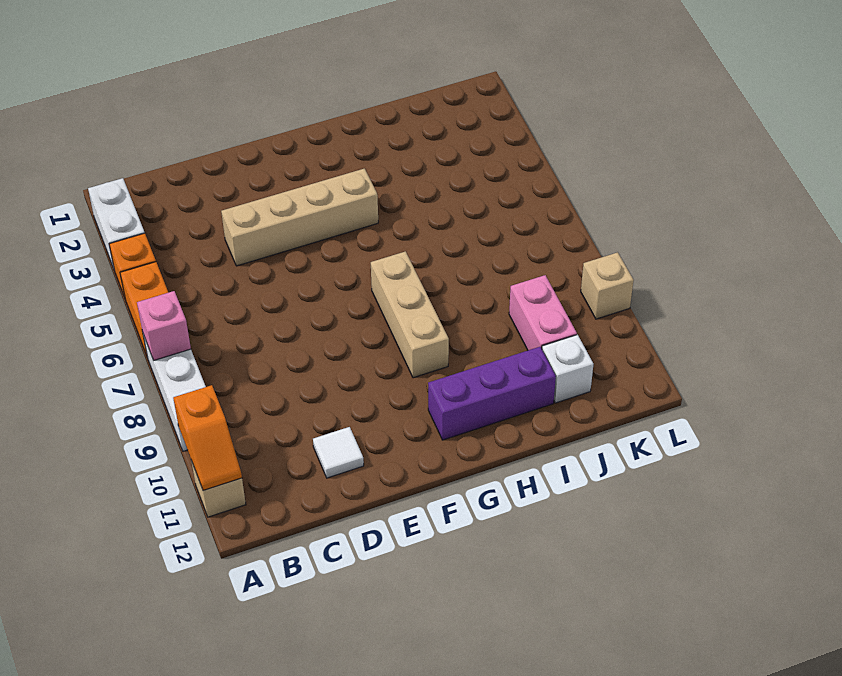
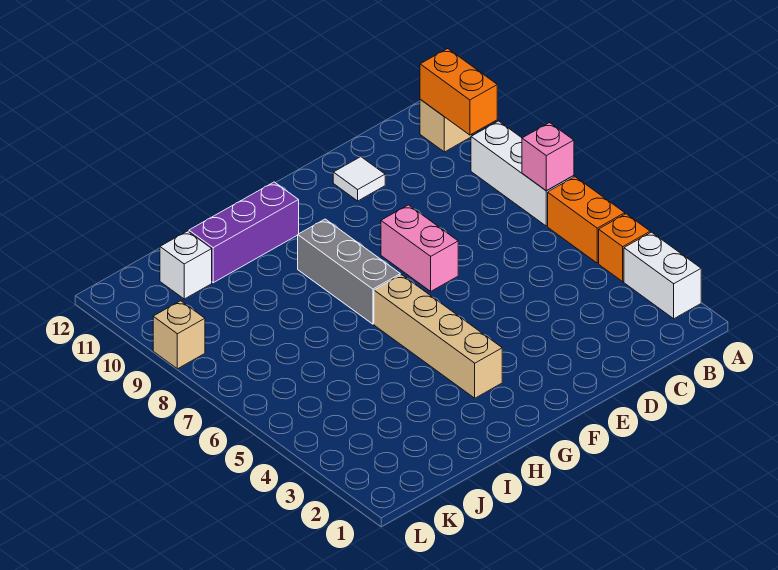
orange slope A10:A11 level 2 top 10 -> orange brick A10:A11 level 2
tan brick D4:G4 level 1 -> tan brick G3:G6 level 1
tan brick G7:G9 level 1 -> grey brick G7:G9 level 1
pink brick J9:J10 level 1 -> pink brick E7:E8 level 1

